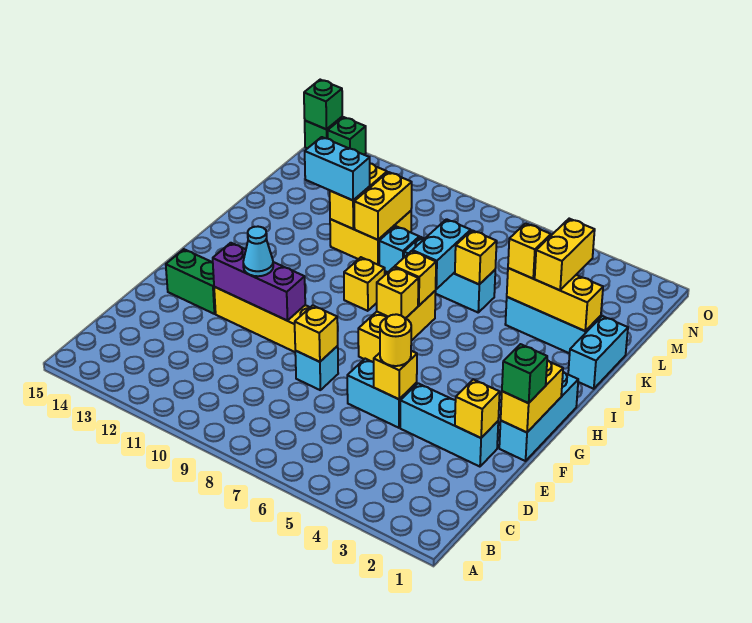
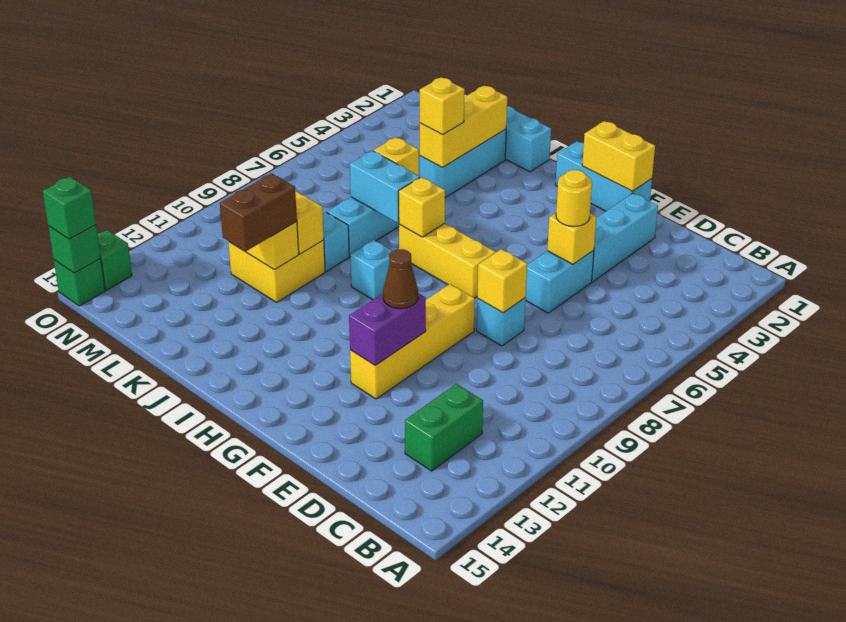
yellow brick E2 level 2 -> none
green brick F1 level 3 -> green brick O15 level 3
purple brick F10:F12 level 2 -> purple brick F11:F12 level 2
cyan cone F11 level 3 -> brown cone F11 level 3
green brick F13:F14 level 1 -> green brick C12:C13 level 1
yellow brick H7 level 2 -> none
yellow brick I9 level 1 -> cyan brick I9 level 1
yellow brick K3:L3 level 3 -> none
cyan brick K11:K12 level 3 -> brown brick K11:K12 level 3

